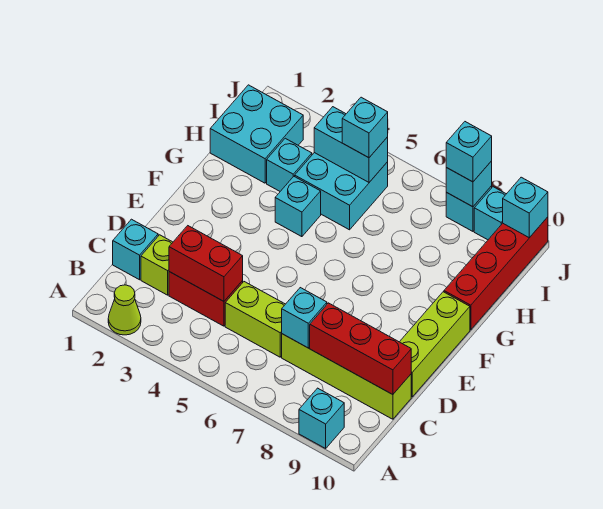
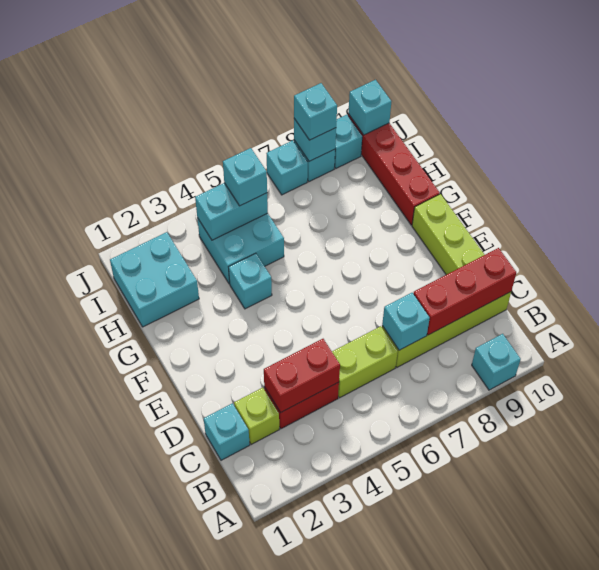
lime cone A2 level 1 -> none
cyan brick H3 level 1 -> cyan brick J7 level 1

